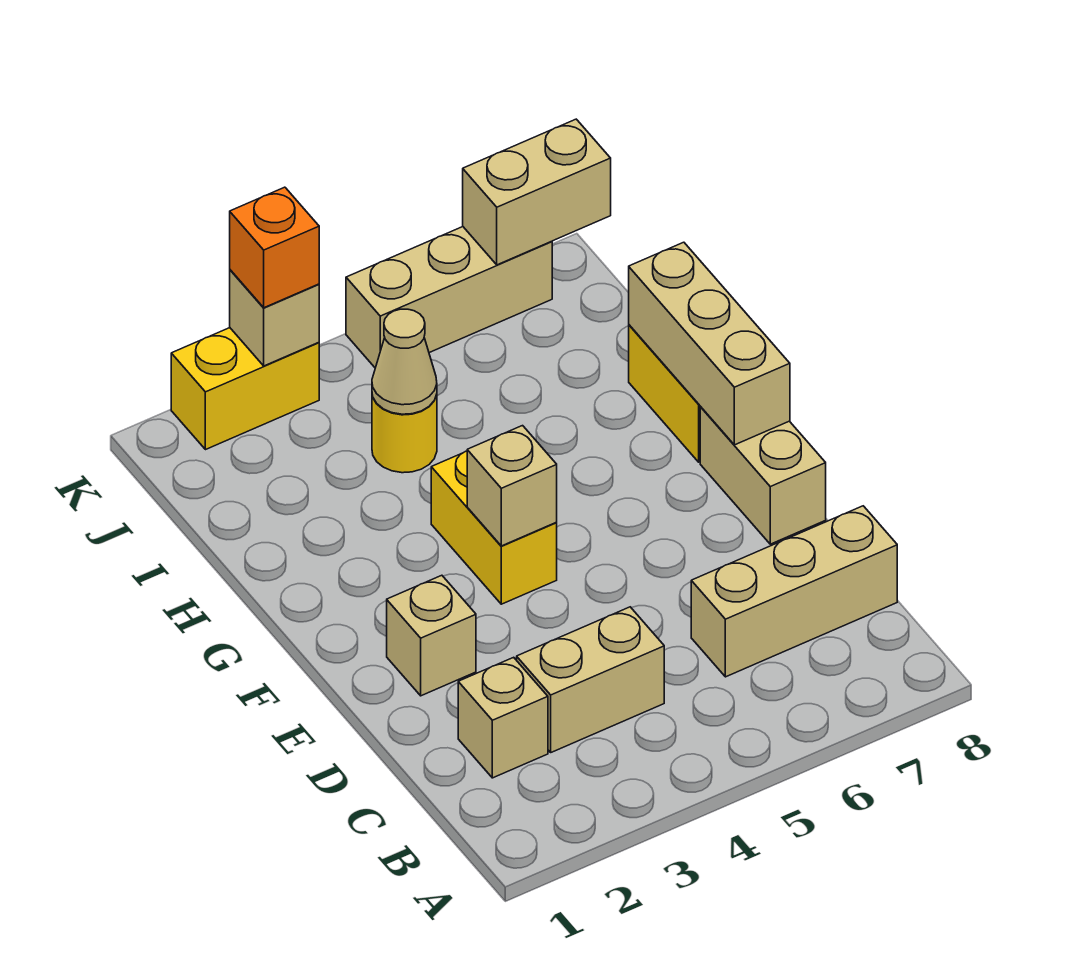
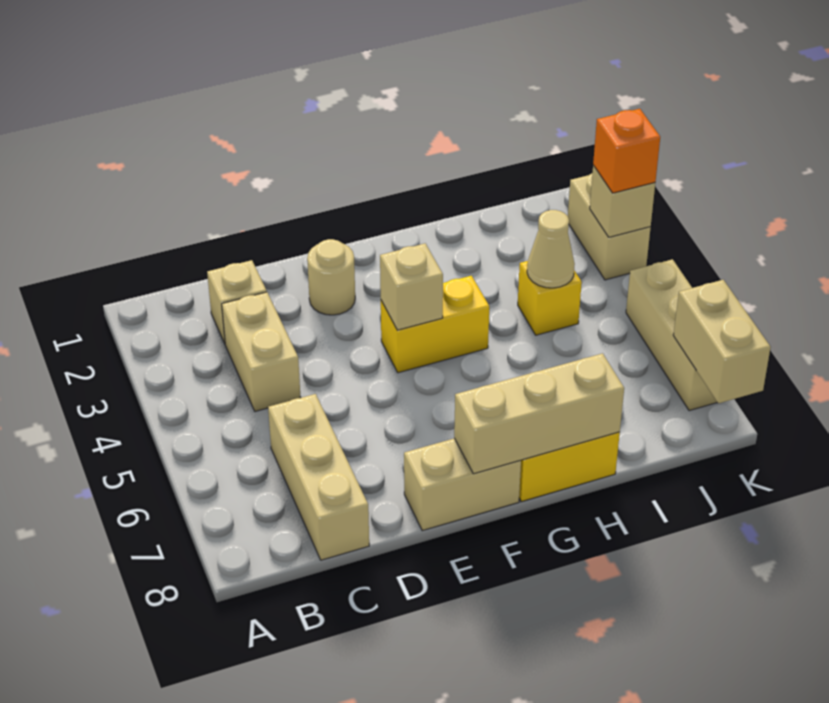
tan brick E2 level 1 -> tan round brick E2 level 1
yellow round brick I4 level 1 -> yellow brick I4 level 1
yellow brick K2:K3 level 1 -> tan brick K2:K3 level 1

